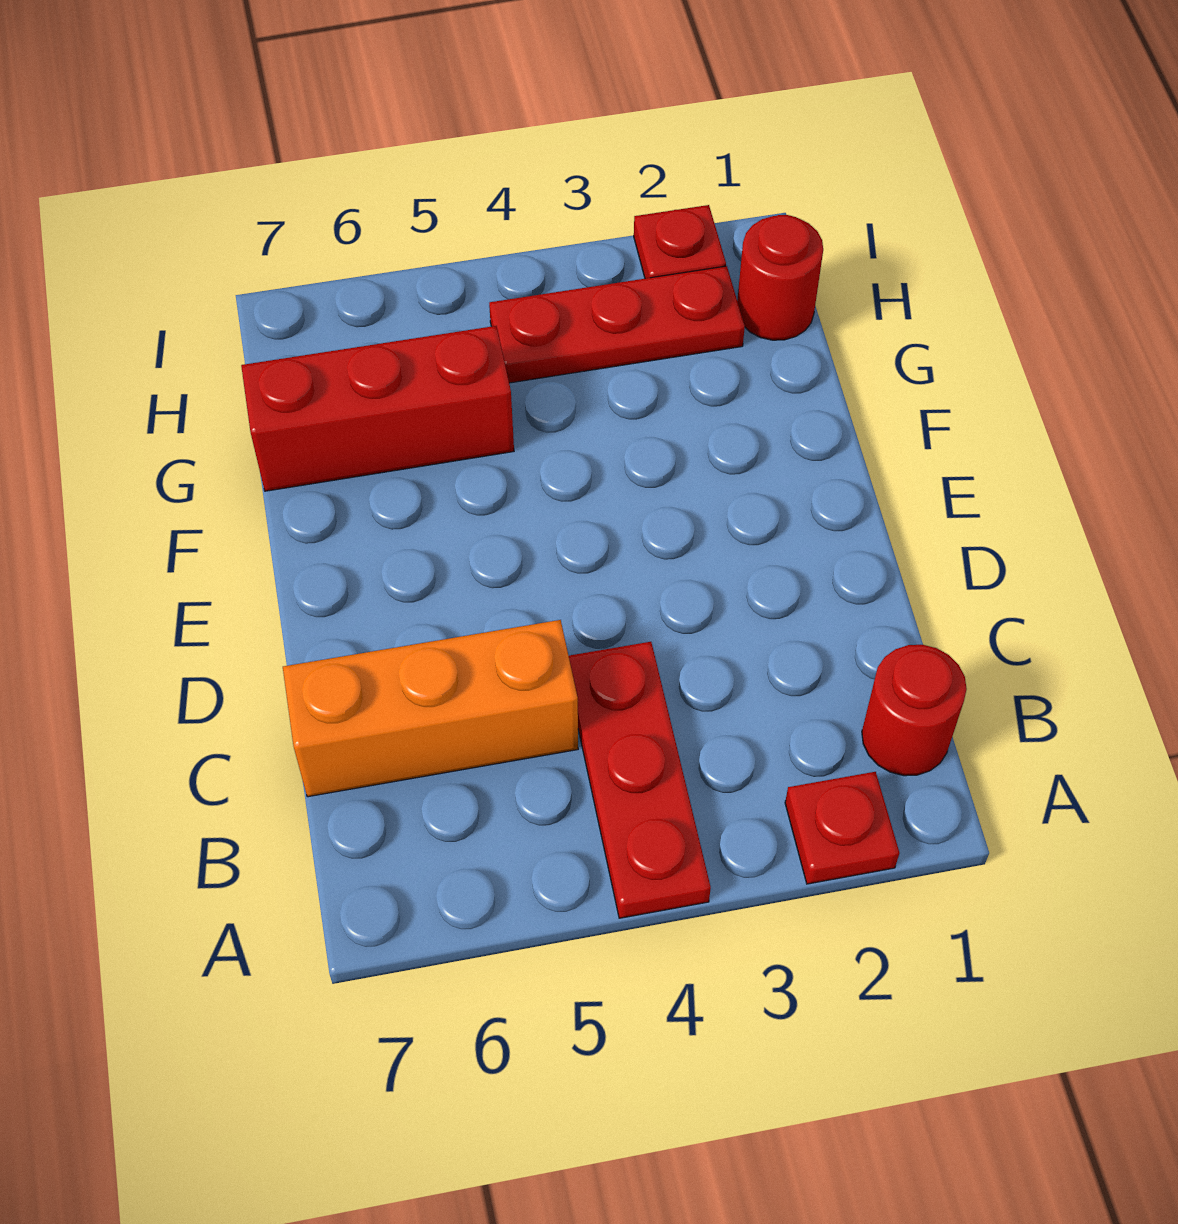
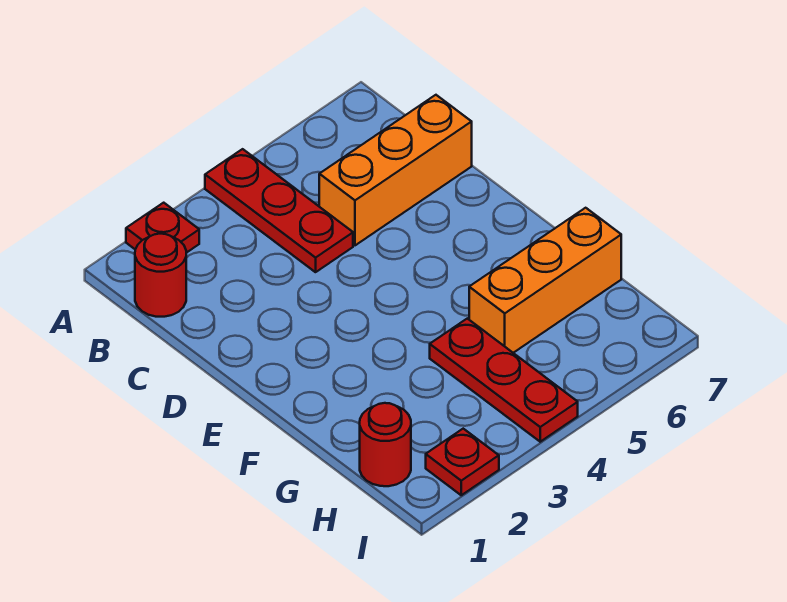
red brick G5:G7 level 1 -> orange brick G5:G7 level 1
red plate H2:H4 level 1 -> red plate G4:I4 level 1

